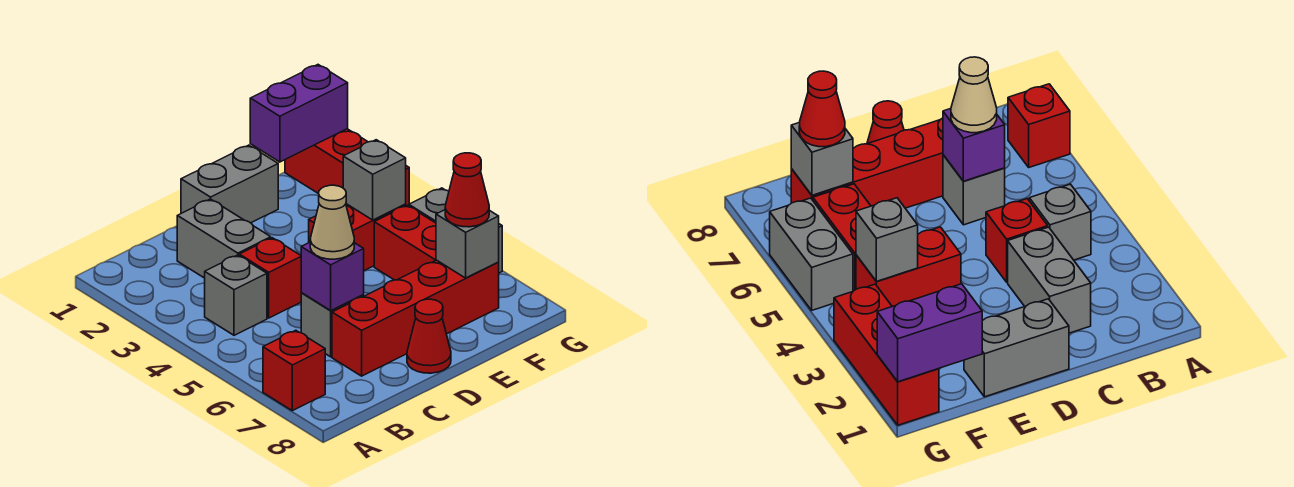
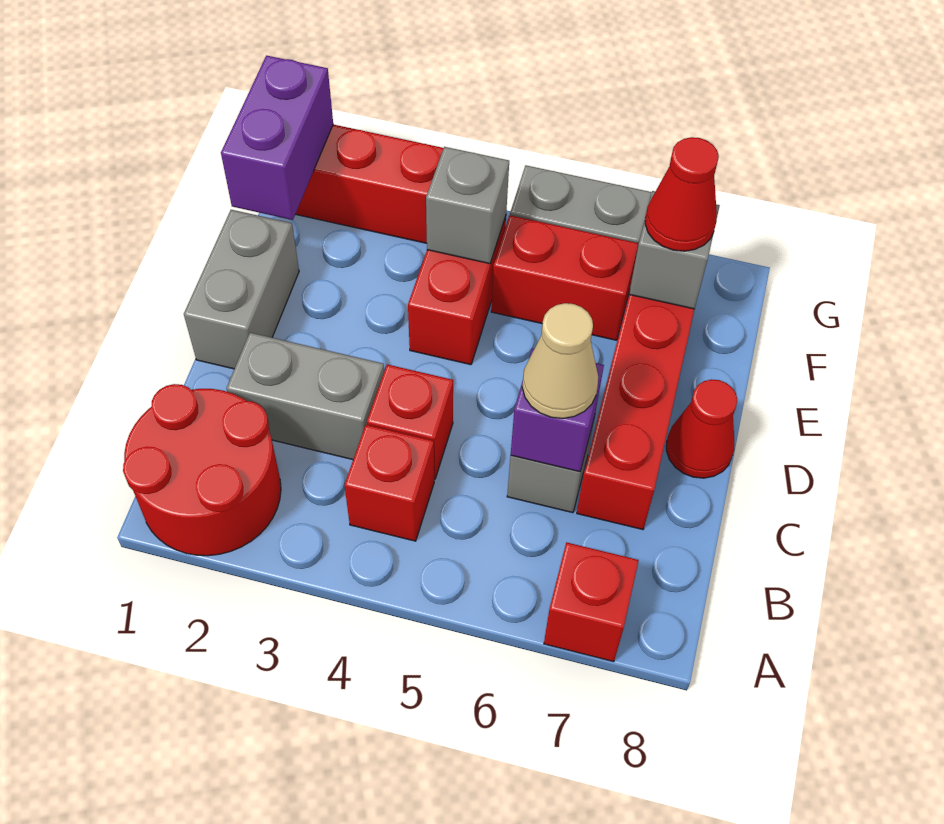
none -> red round brick A1:B2 level 1
grey brick B4 level 1 -> red brick B4 level 1

